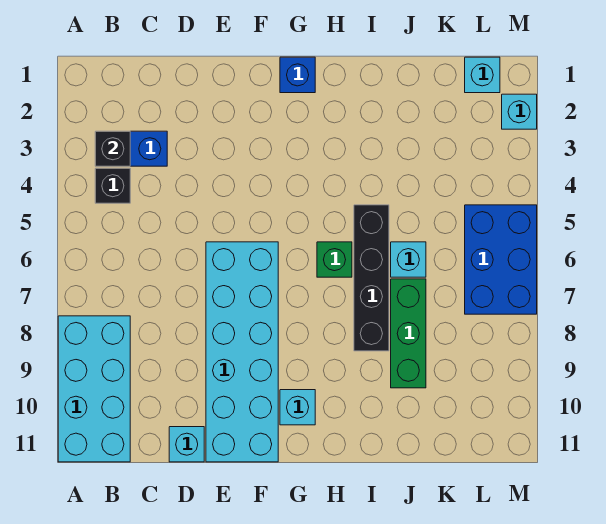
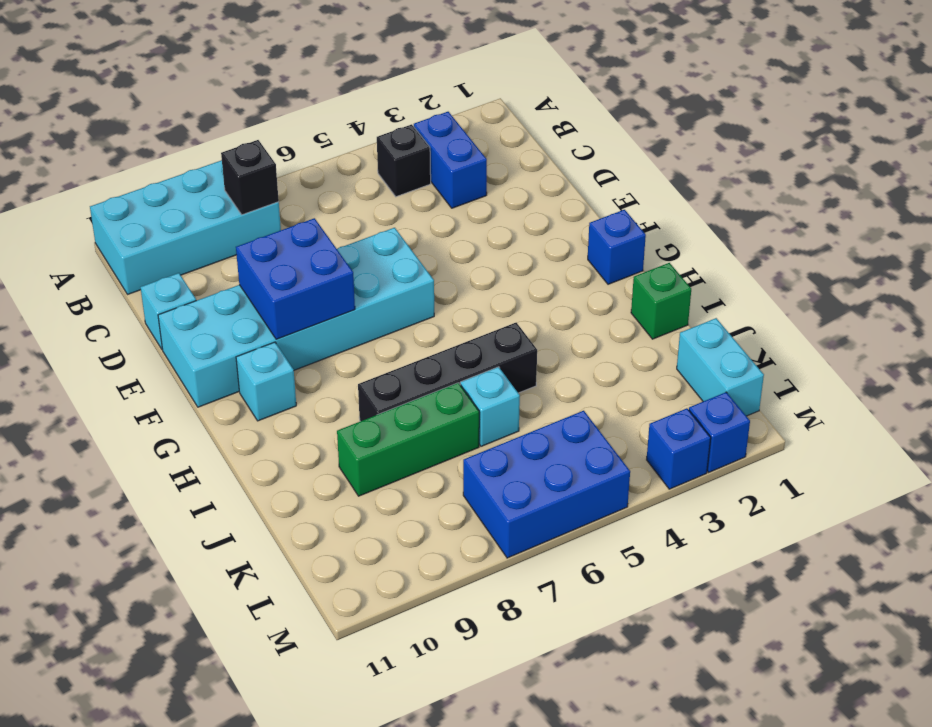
black brick B3 level 2 -> black brick B8 level 2
none -> blue brick E8:F9 level 2
green brick H6 level 1 -> green brick I1 level 1
cyan brick L1 level 1 -> cyan brick K1:L1 level 1
cyan brick M2 level 1 -> blue brick M2 level 1
none -> blue brick M3 level 1

